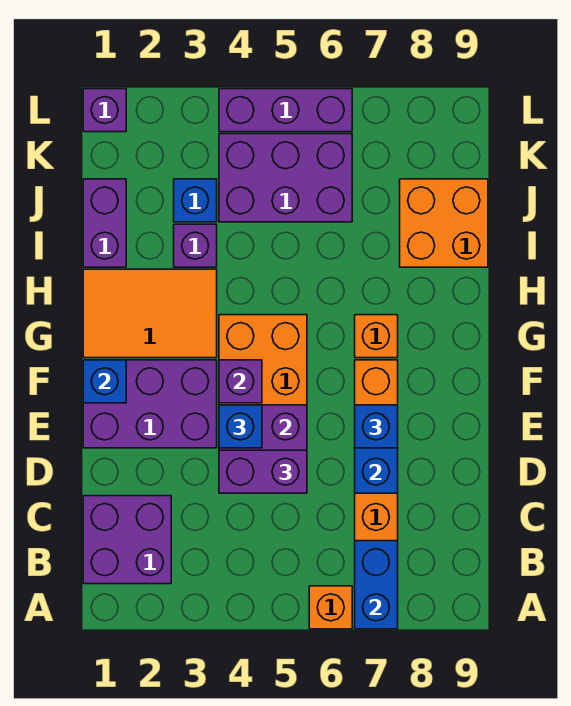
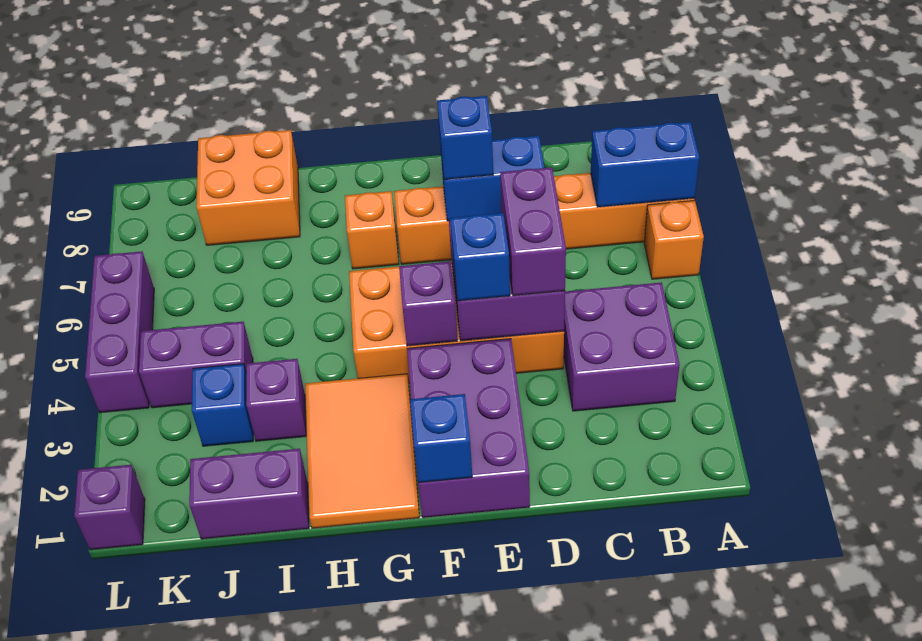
purple brick B1:C2 level 1 -> purple brick B3:C4 level 1
purple brick J4:K6 level 1 -> purple brick J4:K4 level 1

